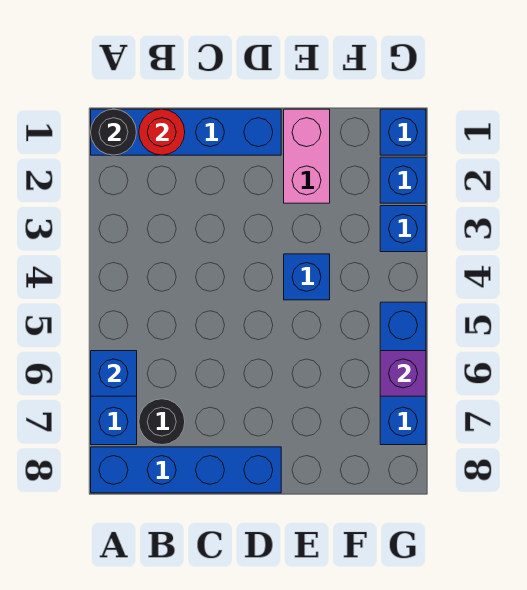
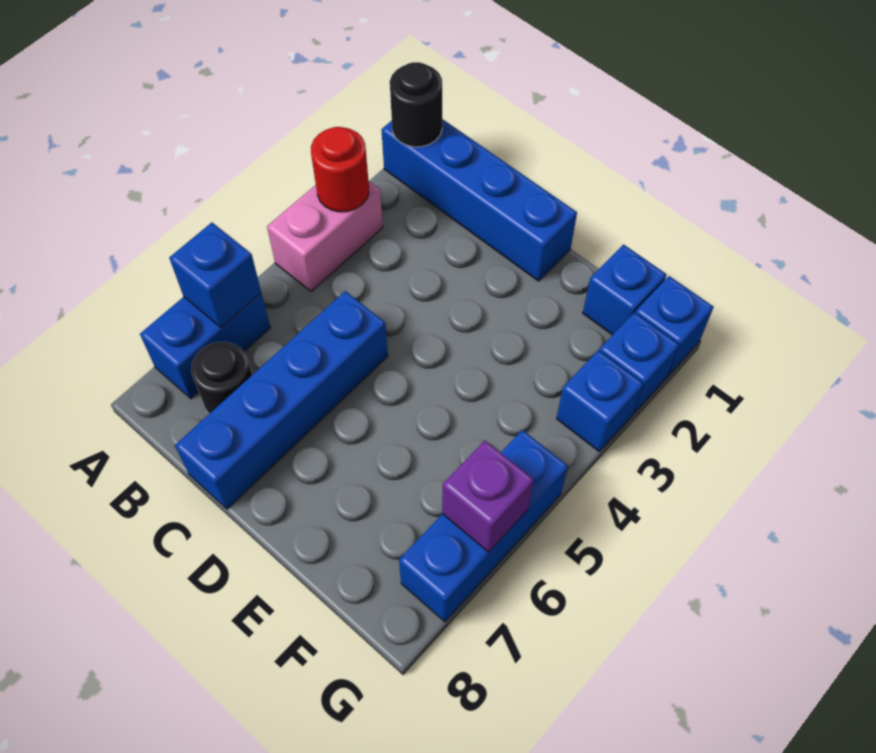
blue brick A8:D8 level 1 -> blue brick C5:C8 level 1
red round brick B1 level 2 -> red round brick A3 level 2
pink brick E1:E2 level 1 -> pink brick A3:A4 level 1
blue brick E4 level 1 -> blue brick F1 level 1

